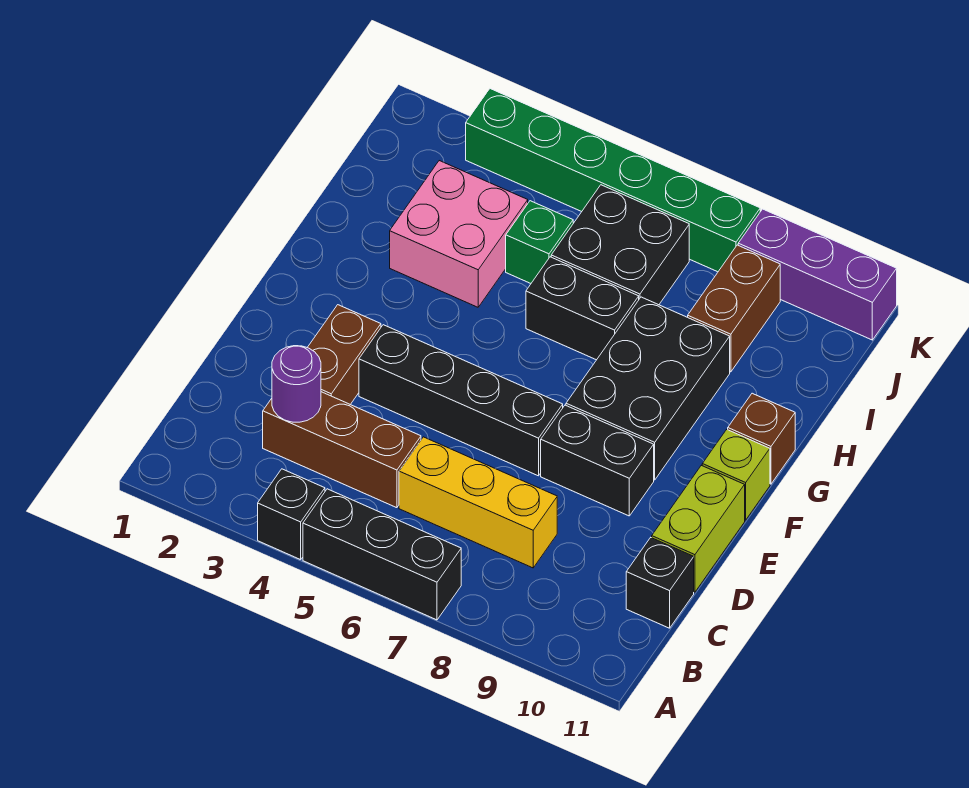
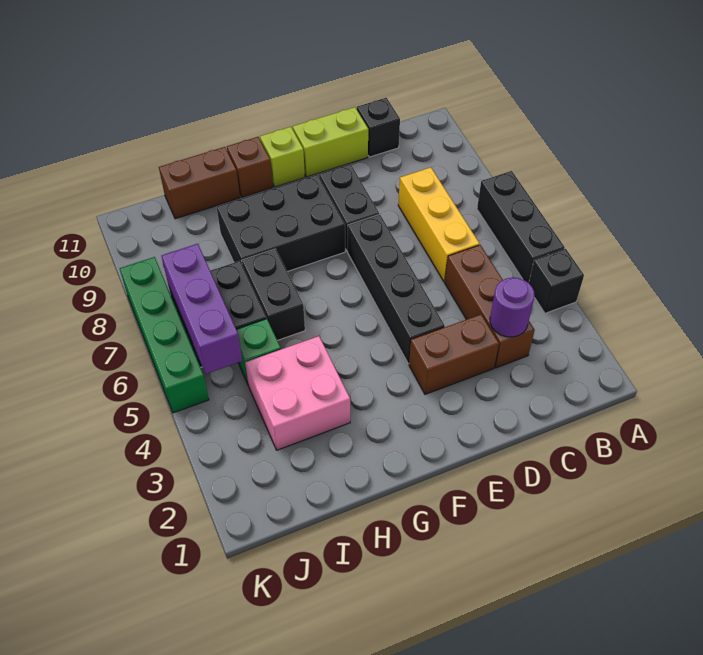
brown brick I9:J9 level 1 -> brown brick H11:I11 level 1
green brick K3:K8 level 1 -> green brick K5:K8 level 1
purple brick K9:K11 level 1 -> purple brick J5:J7 level 2

